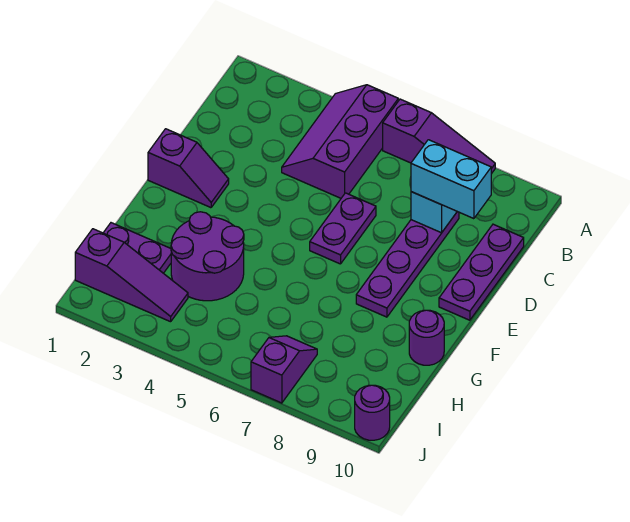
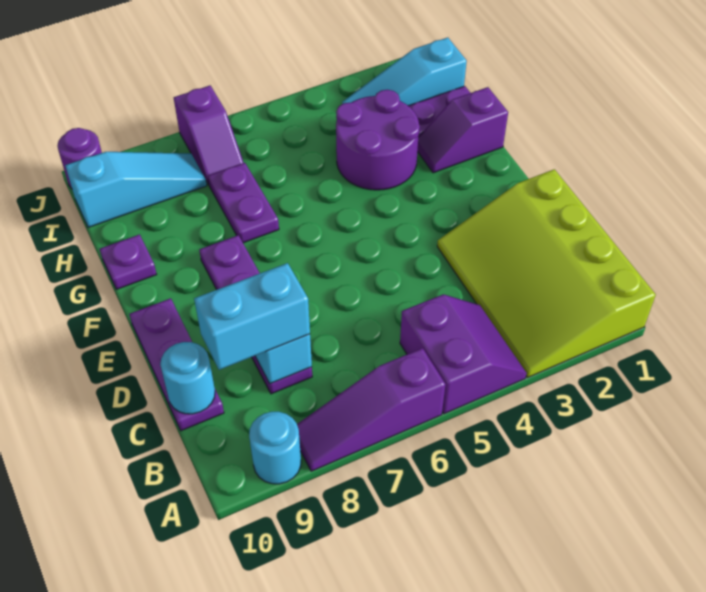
none -> lime slope A1:D3 level 1 top 1
purple slope A4:C5 level 1 top 5 -> purple slope A4:B5 level 1 top 5
none -> cyan round brick A9 level 1
none -> cyan round brick C10 level 2
purple plate D6:E6 level 1 -> purple plate G7:H7 level 1
purple slope E1:E2 level 1 top 1 -> purple slope G1:G2 level 1 top 1
purple round brick G10 level 1 -> purple plate G10 level 1
purple slope I1:I3 level 1 top 1 -> cyan slope I1:I3 level 1 top 1
none -> cyan slope I8:I10 level 1 top 10

